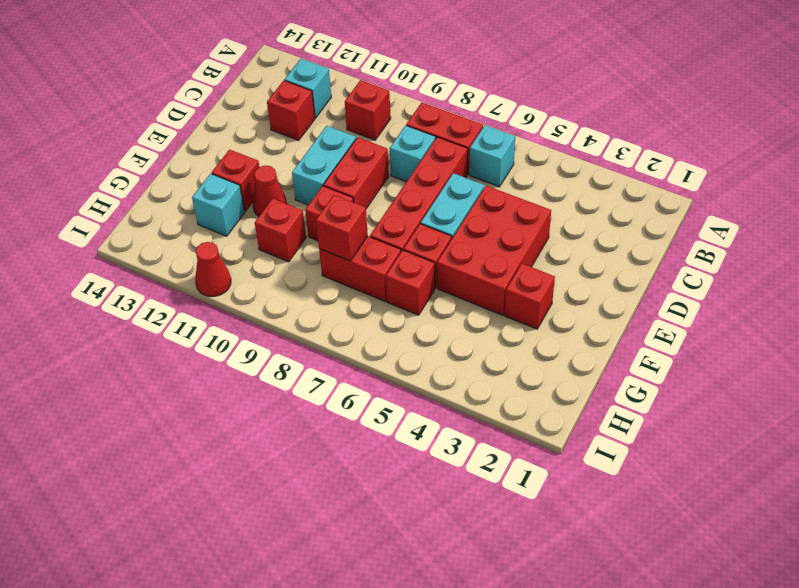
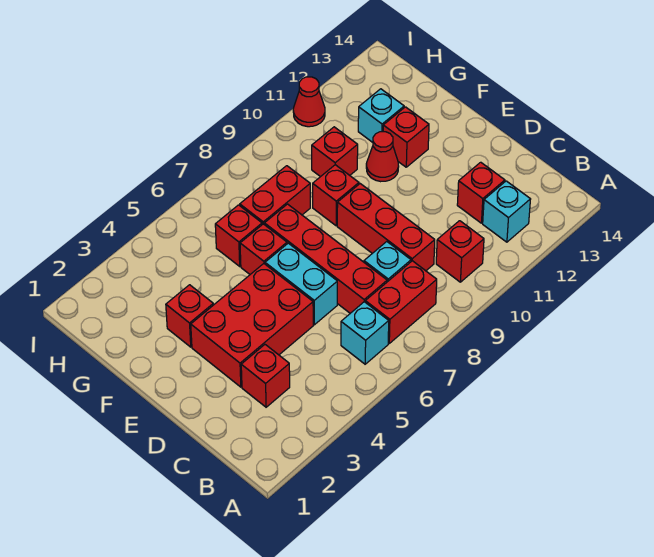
red brick D4:F5 level 1 -> red brick D3:E5 level 1
red brick D9:E9 level 1 -> red brick C9:E9 level 1
cyan brick D10:E10 level 1 -> none
red brick G8 level 2 -> red brick C3 level 1

